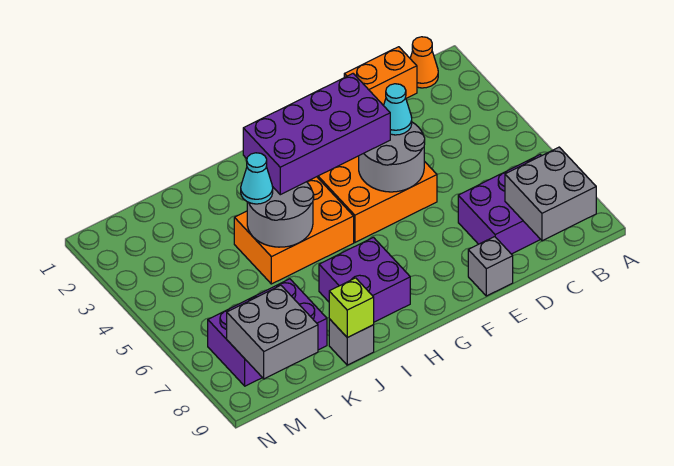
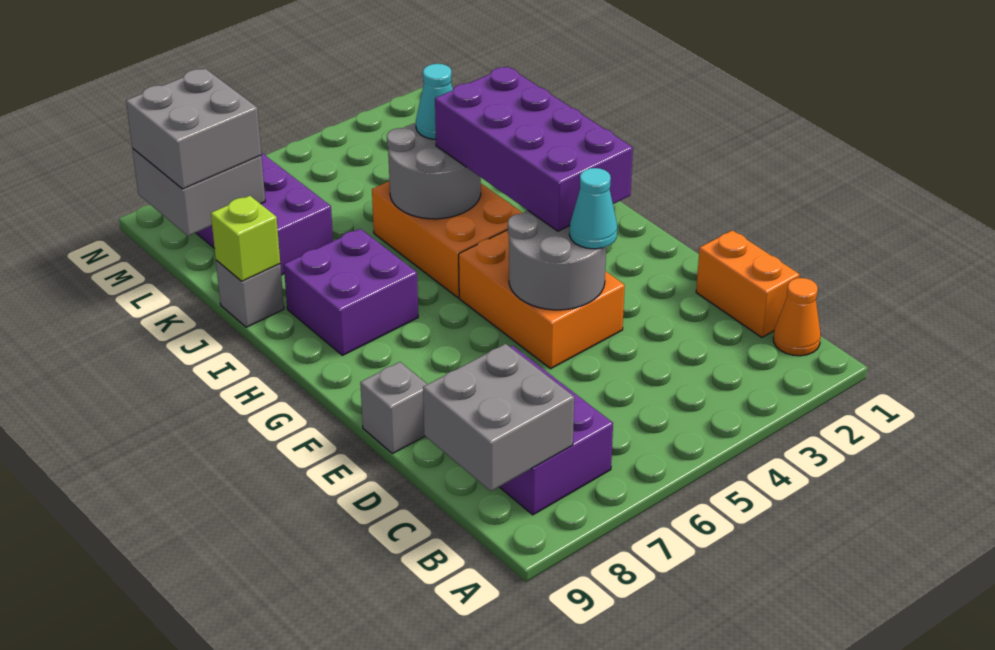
none -> grey brick L8:M9 level 3

